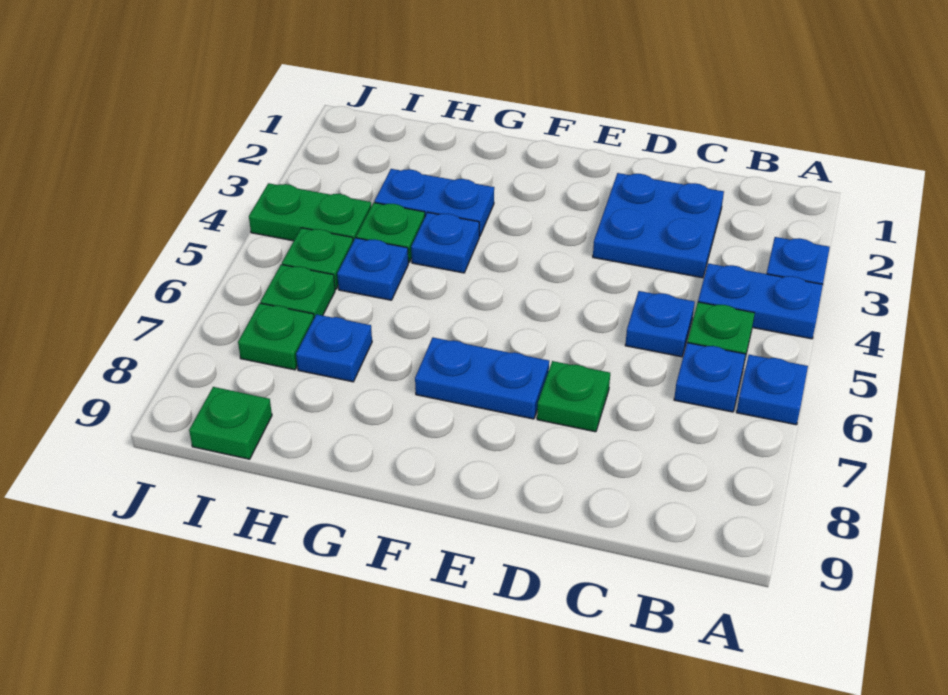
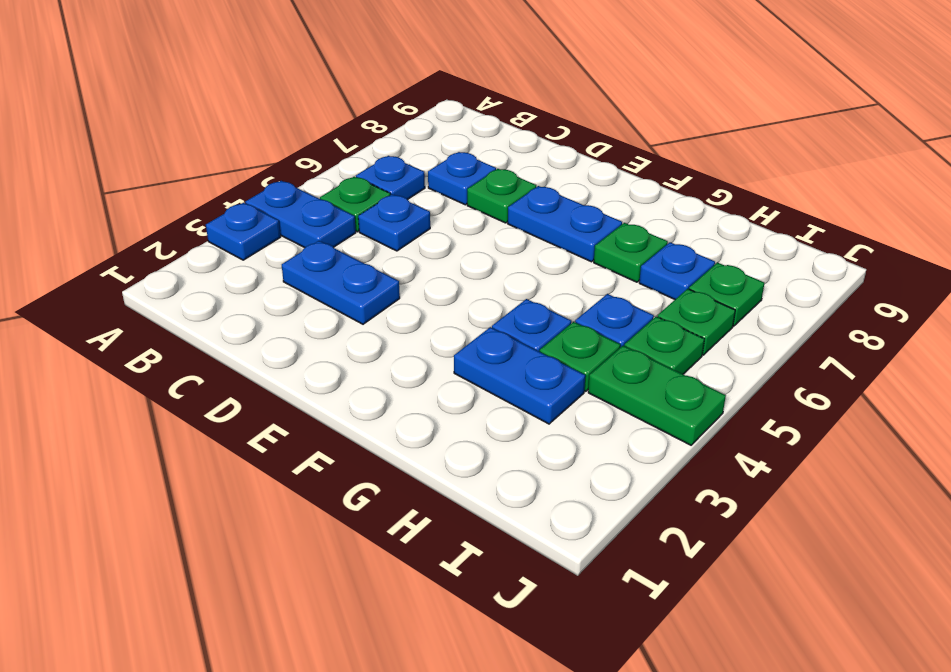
blue plate A6 level 1 -> blue plate C7 level 1
blue plate C2:D3 level 1 -> blue plate C3:D3 level 1
green plate I9 level 1 -> green plate G7 level 1

